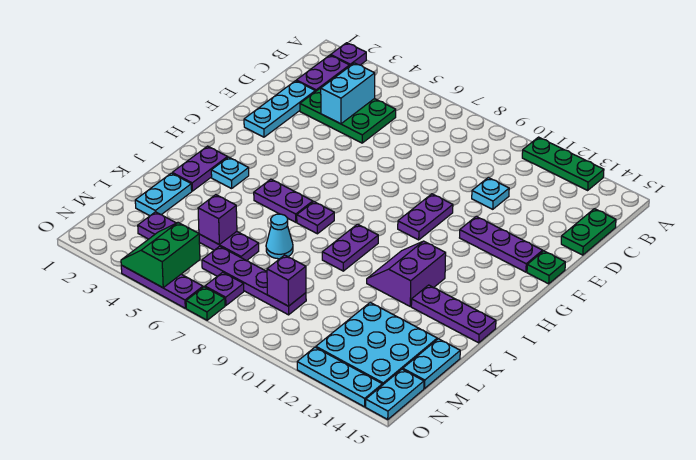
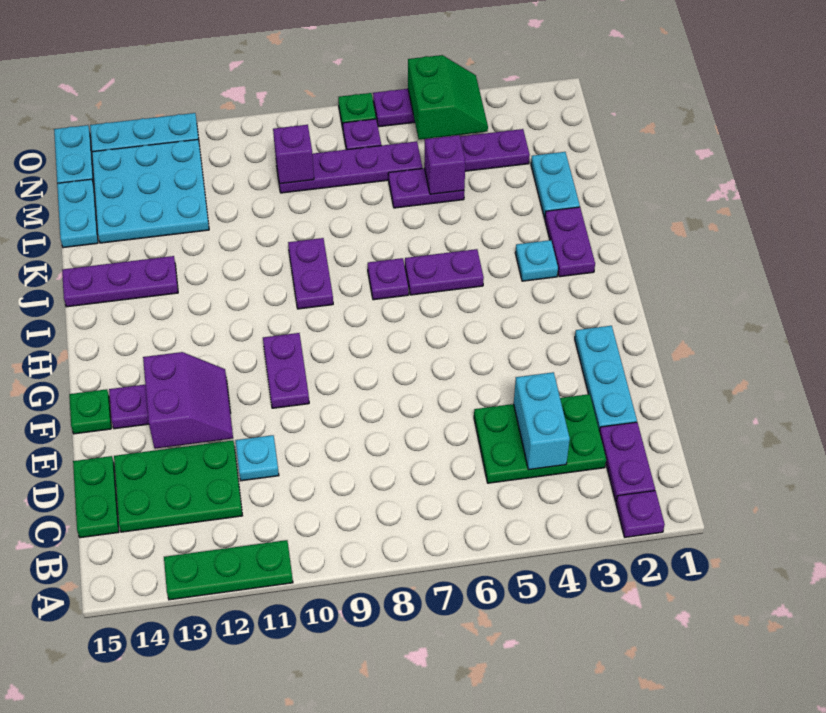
none -> green plate C12:D14 level 1
purple slope I11:J12 level 1 top 12 -> purple slope E12:F13 level 2 top 13
cyan cone K7 level 1 -> none

